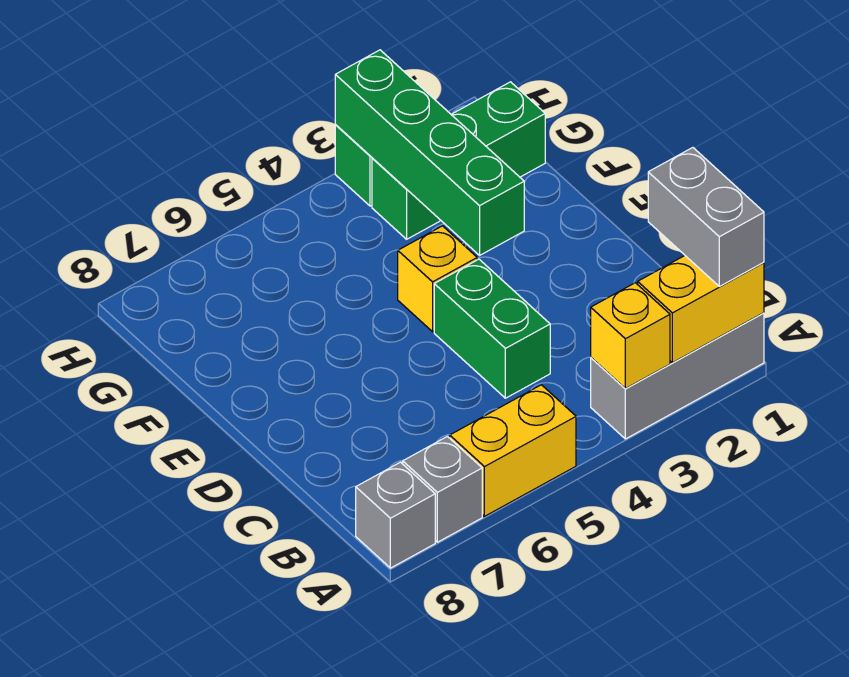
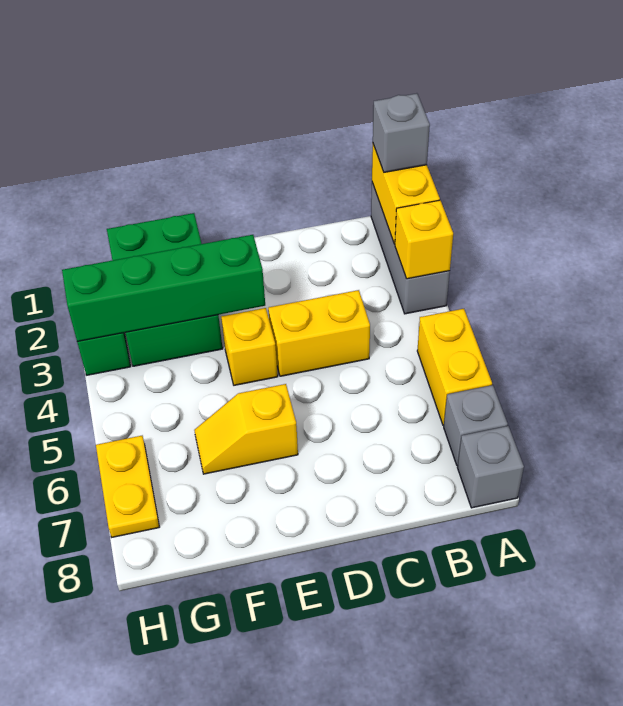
grey brick A1:B1 level 3 -> grey brick A1 level 3
green brick C4:D4 level 1 -> yellow brick C4:D4 level 1
none -> yellow slope E6:F6 level 1 top E
green brick G1:G3 level 1 -> green brick F1:G3 level 1
none -> yellow plate H6:H7 level 1

